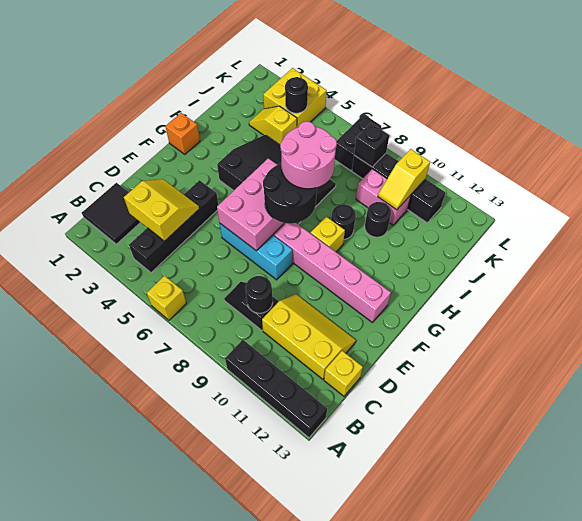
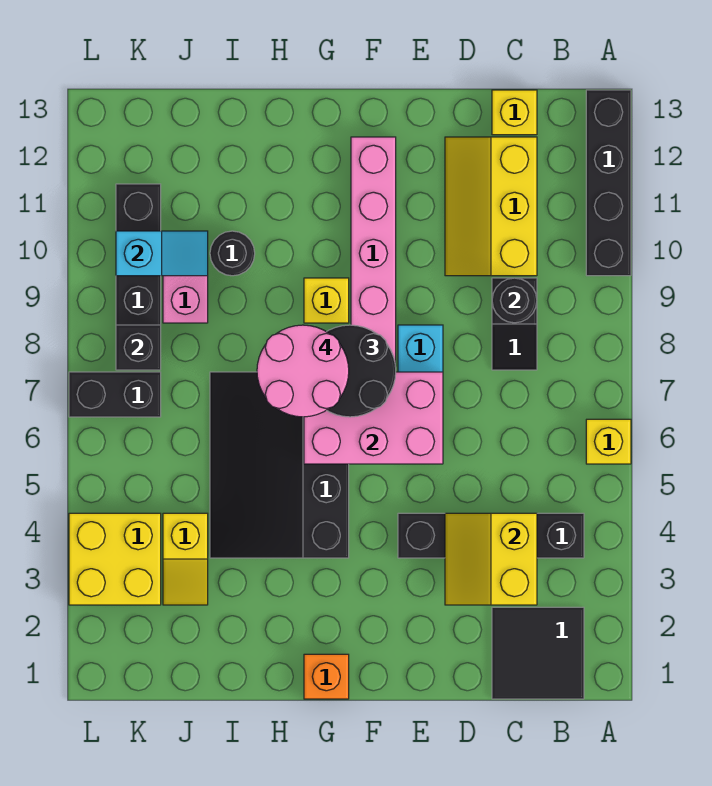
black round brick H9 level 1 -> none
yellow slope J10:K10 level 2 top K -> cyan slope J10:K10 level 2 top K
black round brick K4 level 2 -> none

